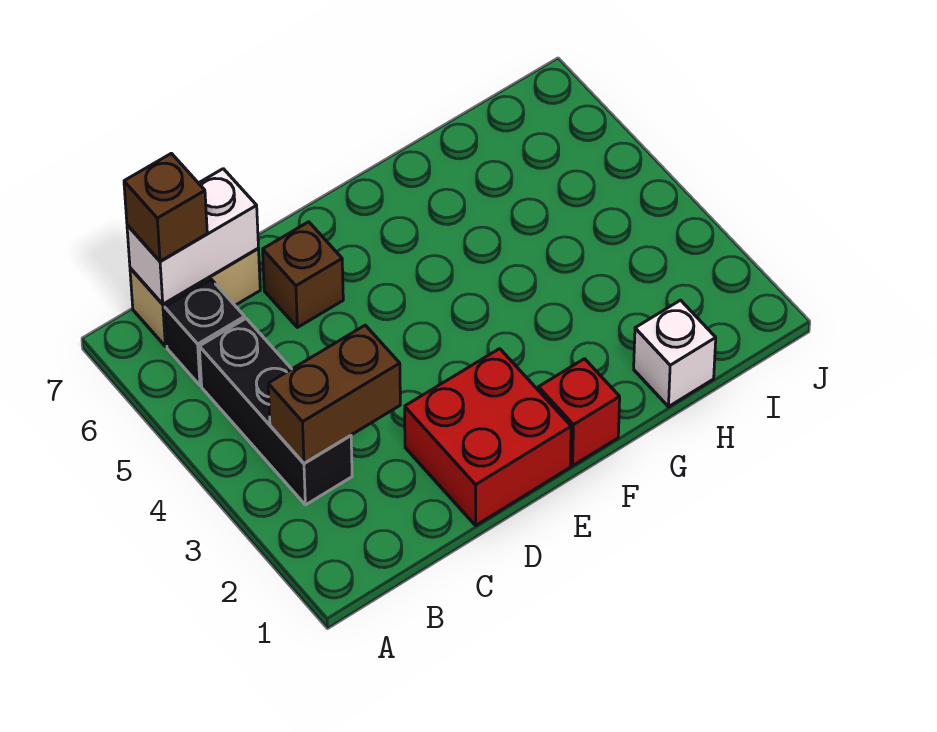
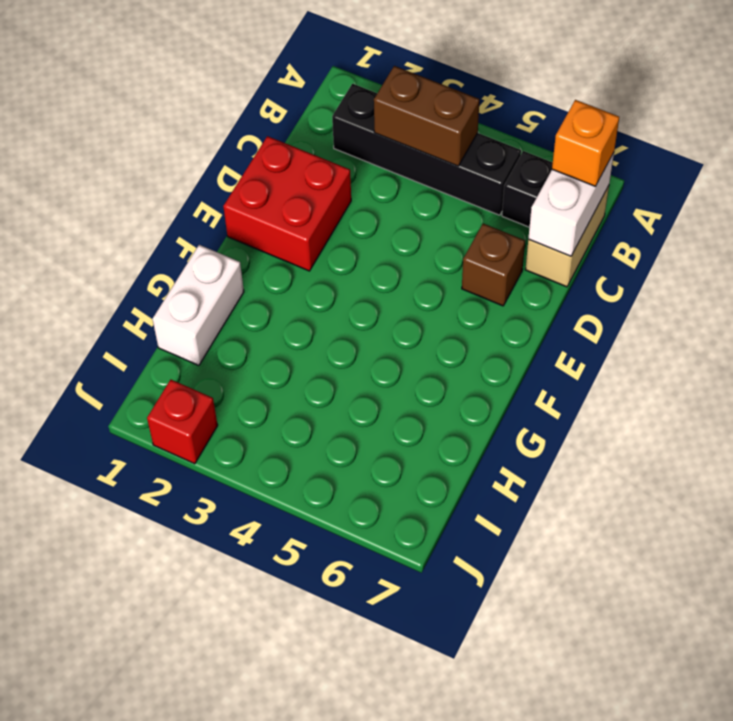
black brick B3:B5 level 1 -> black brick B2:B5 level 1
brown brick B3:C3 level 2 -> brown brick B3:B4 level 2
brown brick B7 level 3 -> orange brick B7 level 3
red brick F1 level 1 -> red brick J2 level 1
white brick H1 level 1 -> white brick G1:H1 level 1

